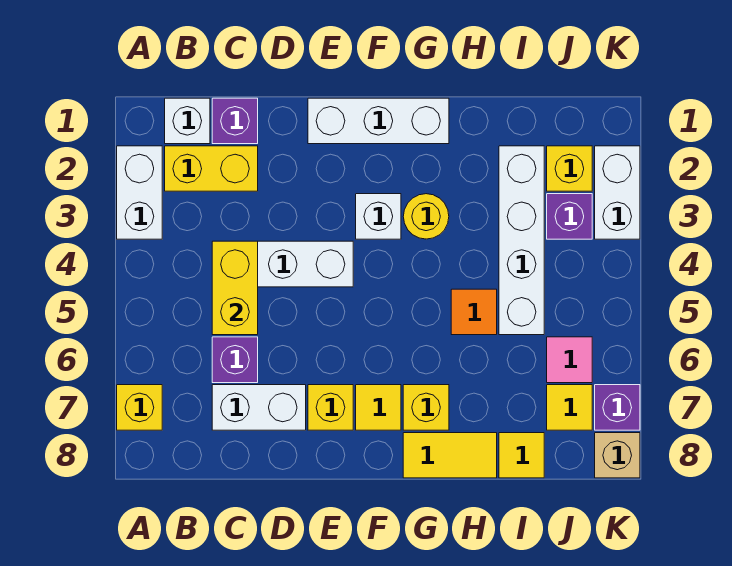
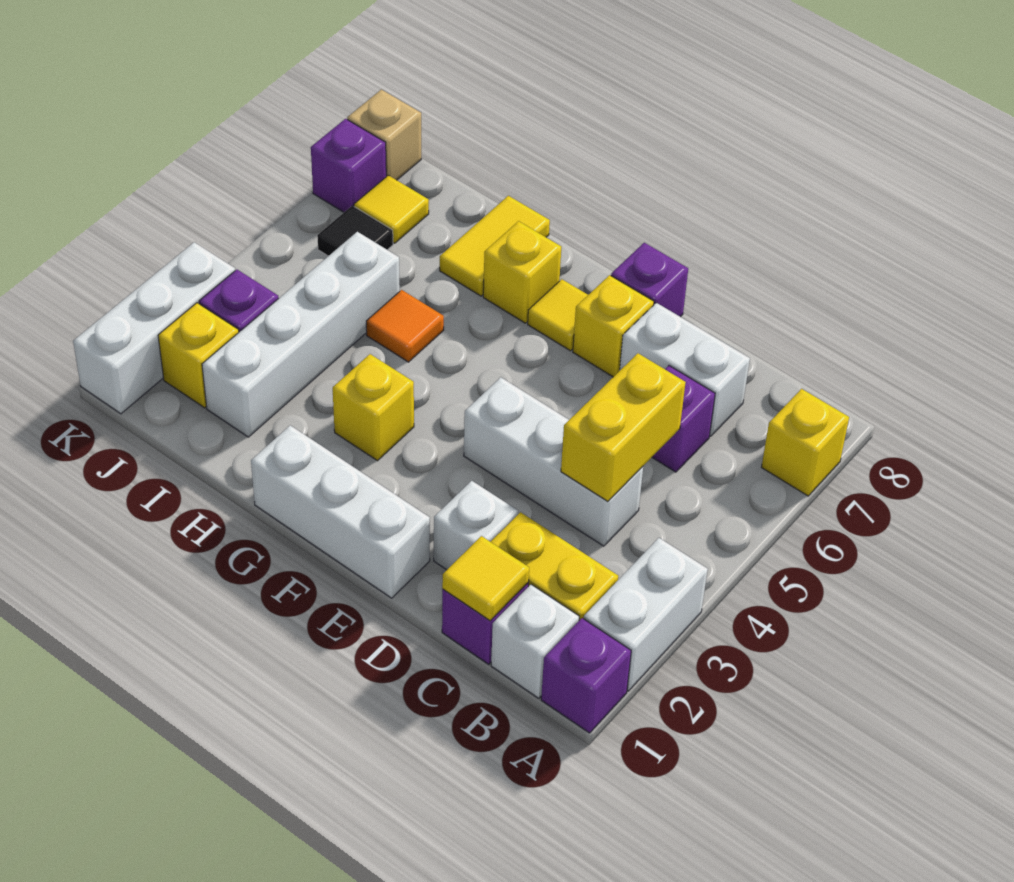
none -> purple brick A1 level 1
none -> purple brick E8 level 1
white brick F3 level 1 -> white brick D2 level 1
yellow round brick G3 level 1 -> yellow brick G3 level 1
yellow tile G8:H8 level 1 -> yellow tile H7:H8 level 1
yellow tile I8 level 1 -> yellow tile C1 level 2
pink tile J6 level 1 -> black tile J6 level 1
white brick K2:K3 level 1 -> white brick K1:K3 level 1

